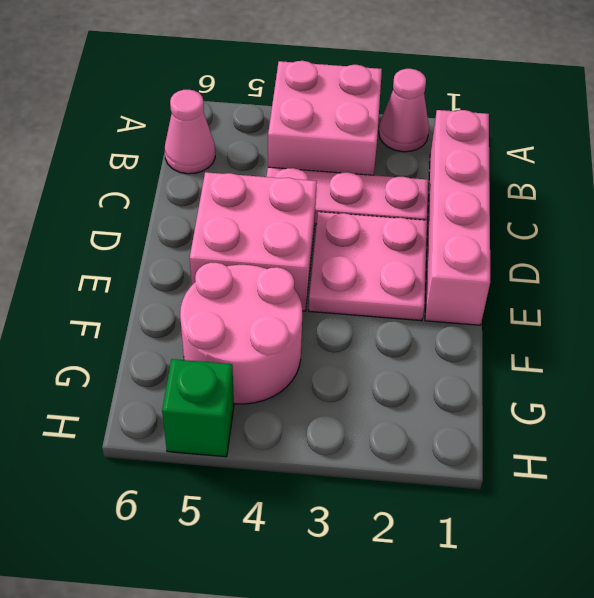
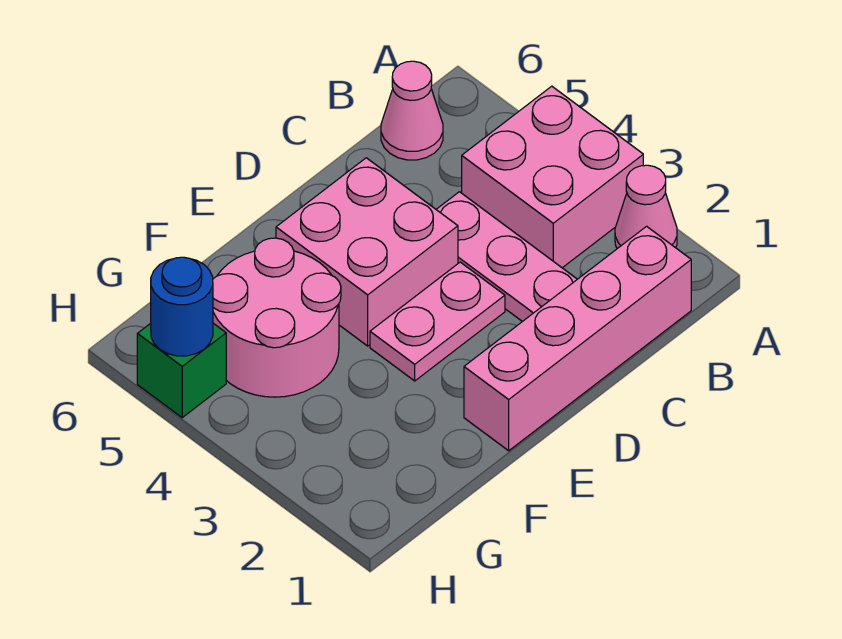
pink plate D2:E3 level 1 -> pink plate D3:E3 level 1
none -> blue round brick H5 level 2

